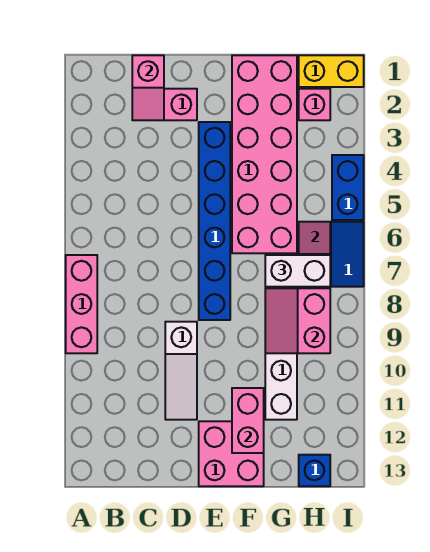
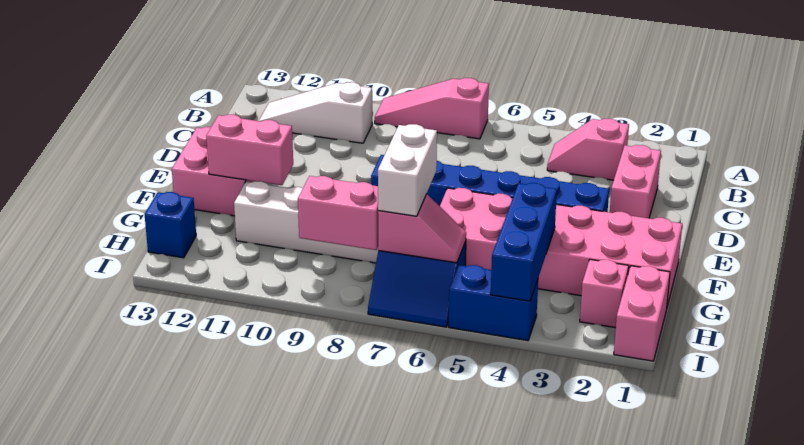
pink brick A7:A9 level 1 -> pink slope A7:A9 level 1 top 7
pink slope C1:C2 level 2 top 1 -> pink slope B3:B4 level 1 top 3
white slope D9:D11 level 1 top 9 -> white slope B10:B12 level 1 top 10
none -> blue brick G4:I4 level 2
yellow brick H1:I1 level 1 -> pink brick H1:I1 level 1

